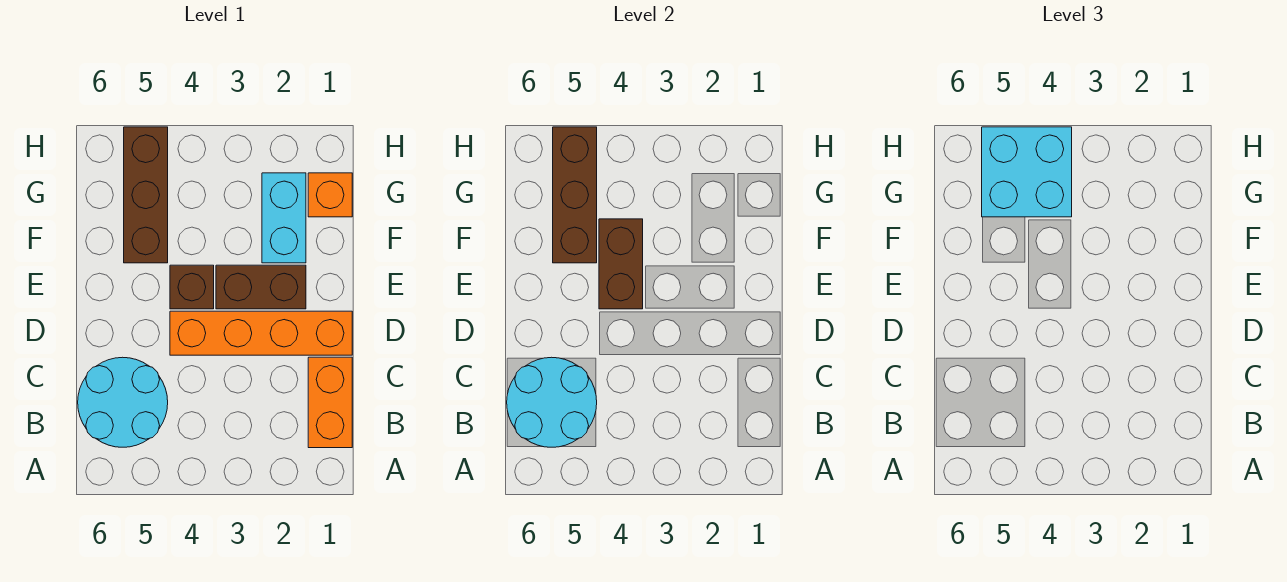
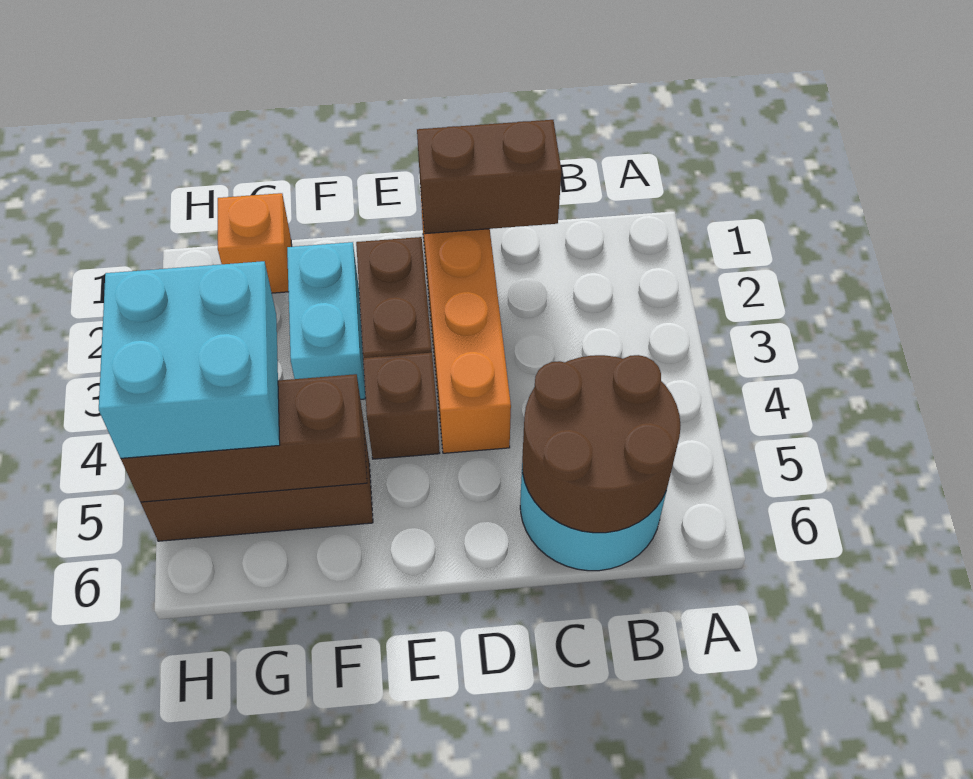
orange brick B1:C1 level 1 -> none
cyan round brick B5:C6 level 2 -> brown round brick B5:C6 level 2
brown brick E4:F4 level 2 -> brown brick C1:D1 level 2
cyan brick F2:G2 level 1 -> cyan brick F2:F3 level 1

